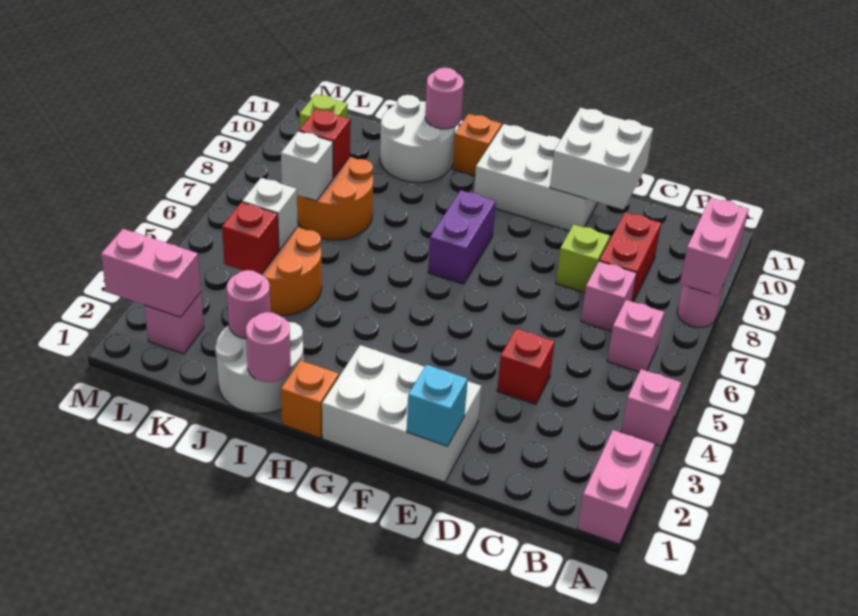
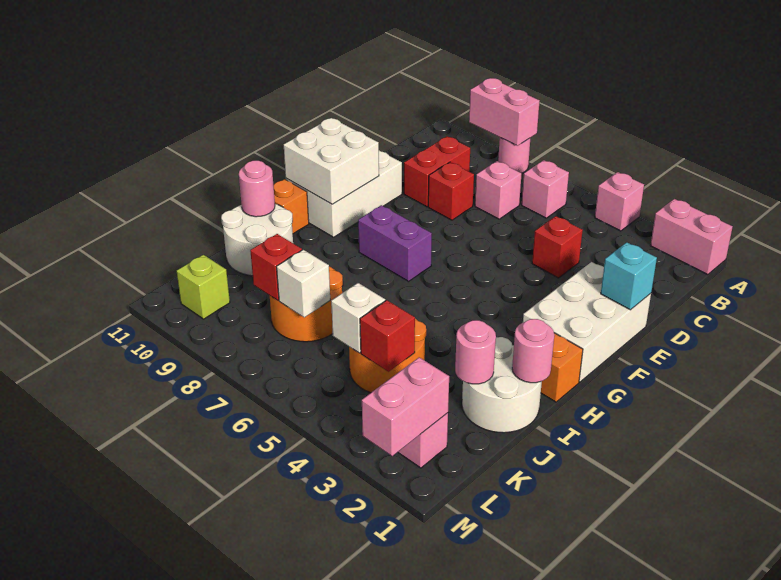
red brick C8:C9 level 1 -> red brick C9:D9 level 1
lime brick D8 level 1 -> red brick D8 level 1
white brick D10:E11 level 2 -> white brick F10:G11 level 2

